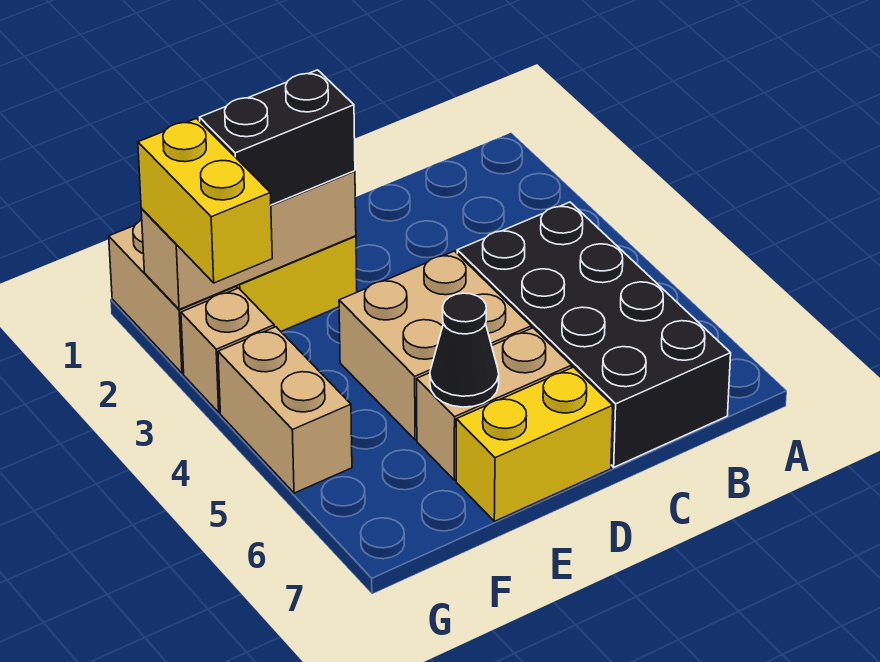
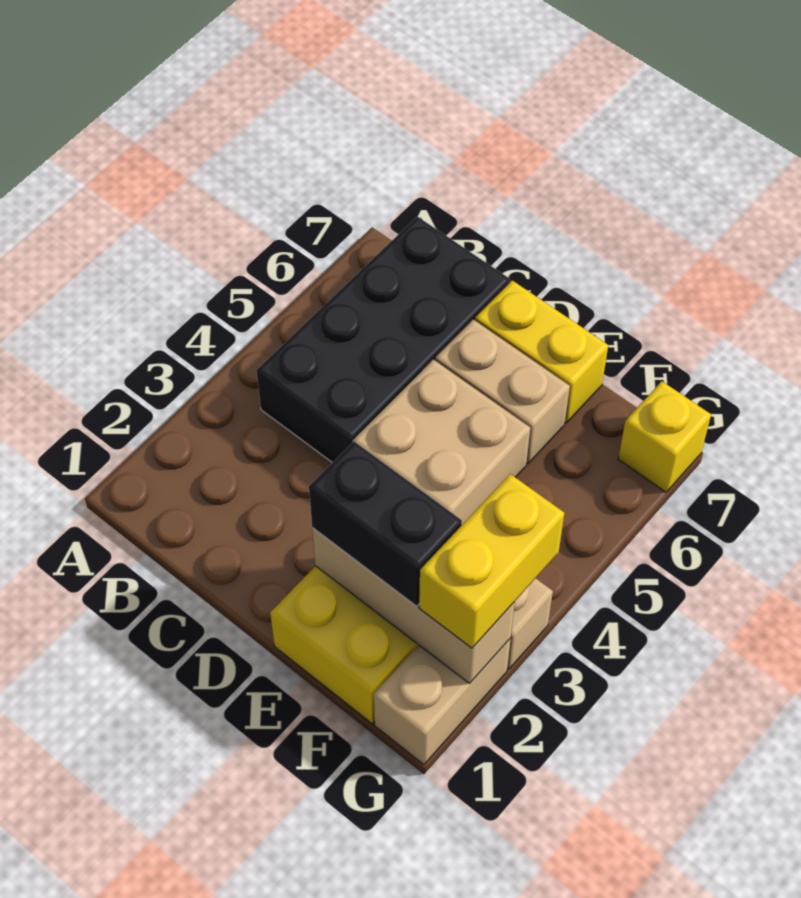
black cone E6 level 2 -> none
tan brick G4:G5 level 1 -> none
none -> yellow brick G7 level 1

